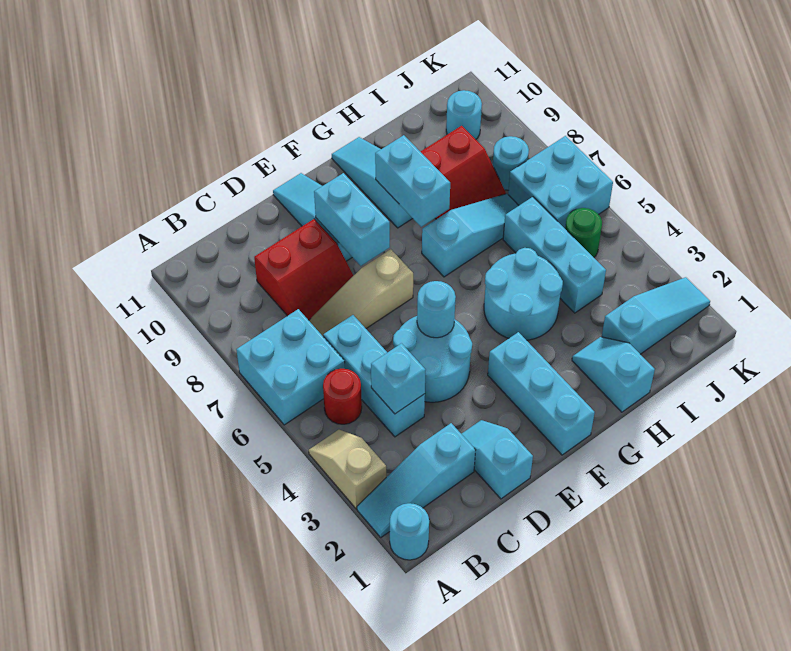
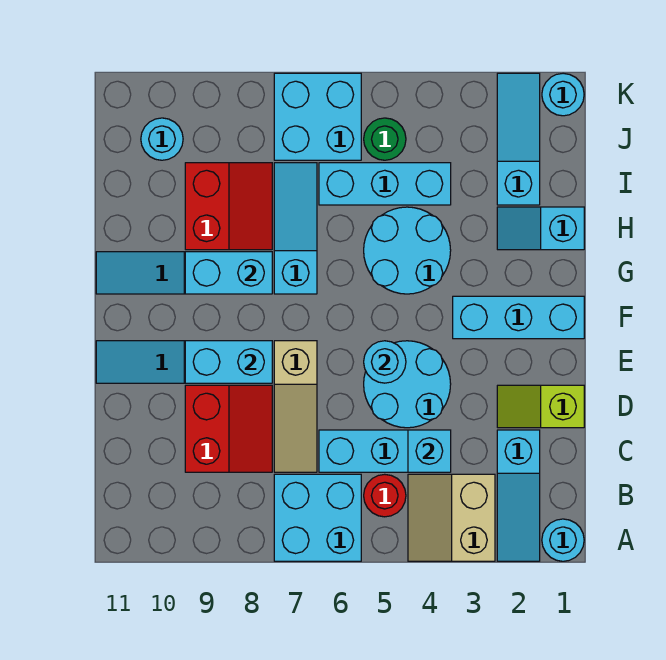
tan slope A3:A4 level 1 top 3 -> tan slope A3:B4 level 1 top 3
cyan slope D1:D2 level 1 top 1 -> lime slope D1:D2 level 1 top 1
cyan round brick J8 level 1 -> cyan round brick K1 level 1

